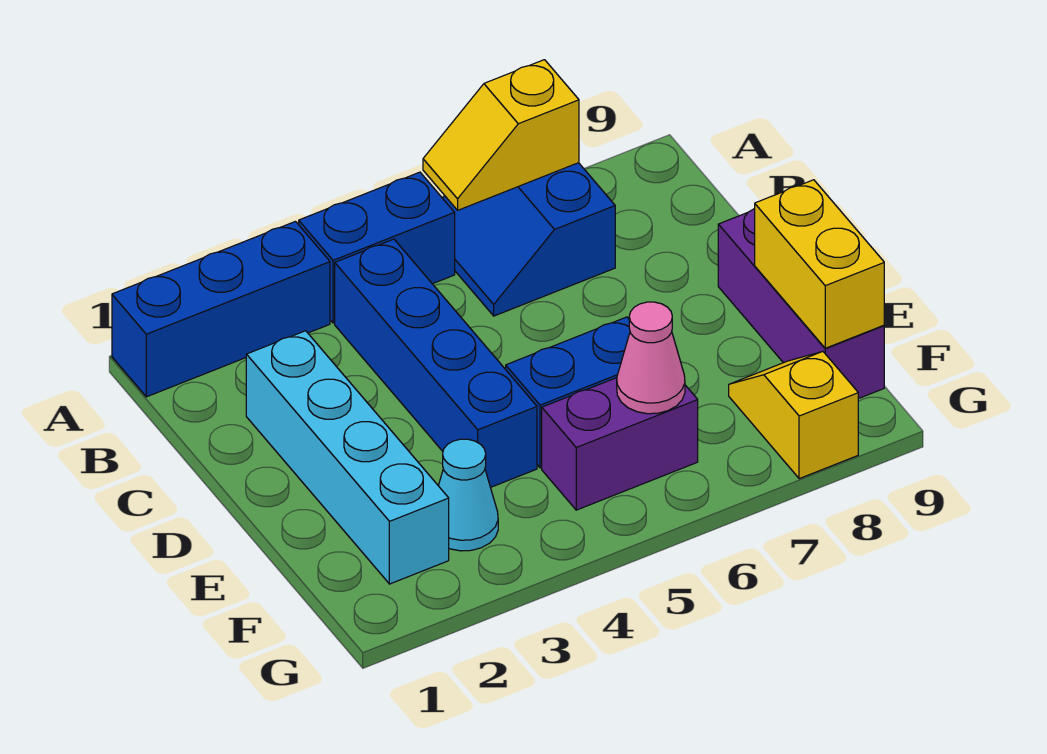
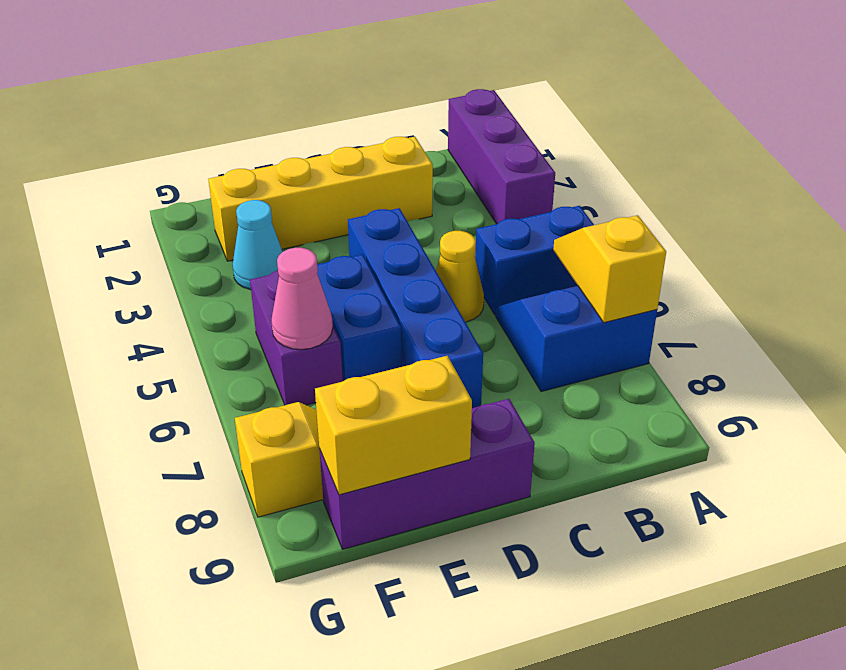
blue brick A1:A3 level 1 -> purple brick A1:A3 level 1
blue brick A4:A5 level 1 -> blue brick A5:B5 level 1
blue brick B4:E4 level 1 -> blue brick D4:D7 level 1
cyan brick C2:F2 level 1 -> yellow brick C2:F2 level 1
none -> yellow cone C5 level 1

